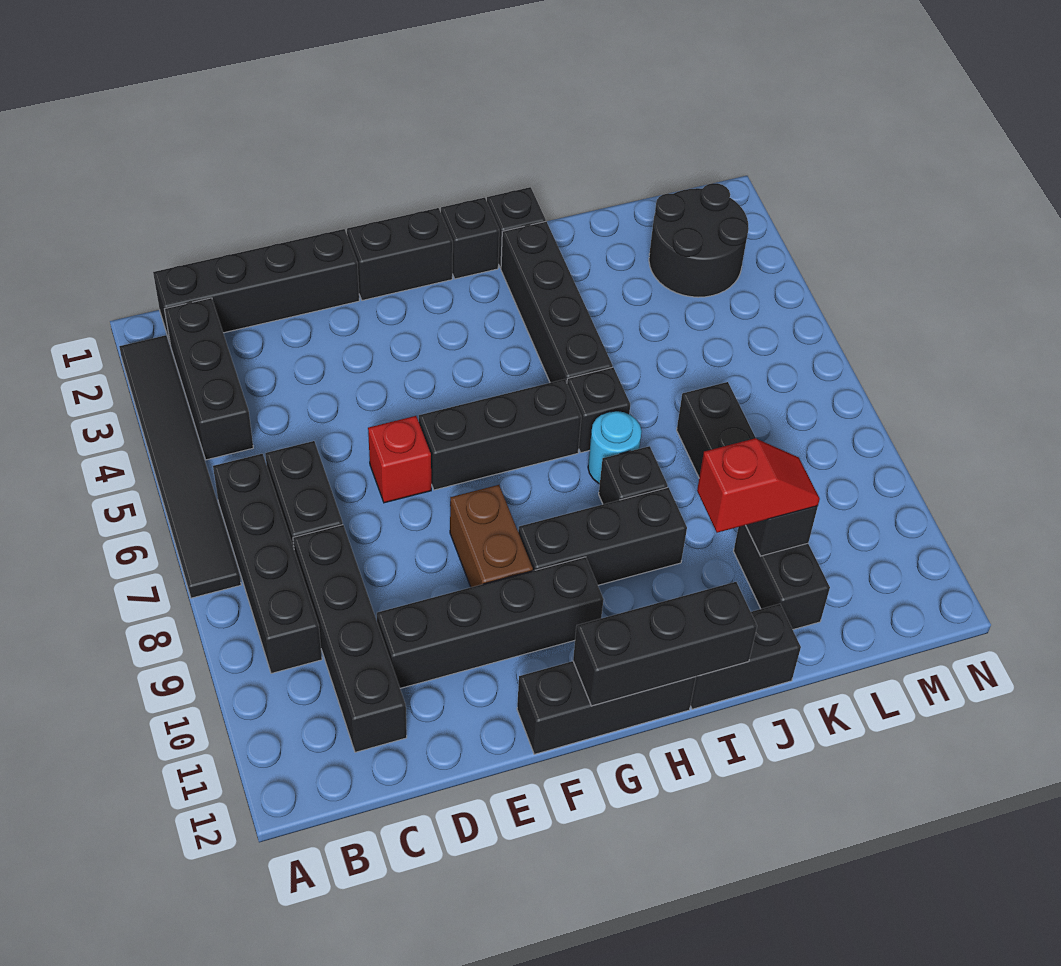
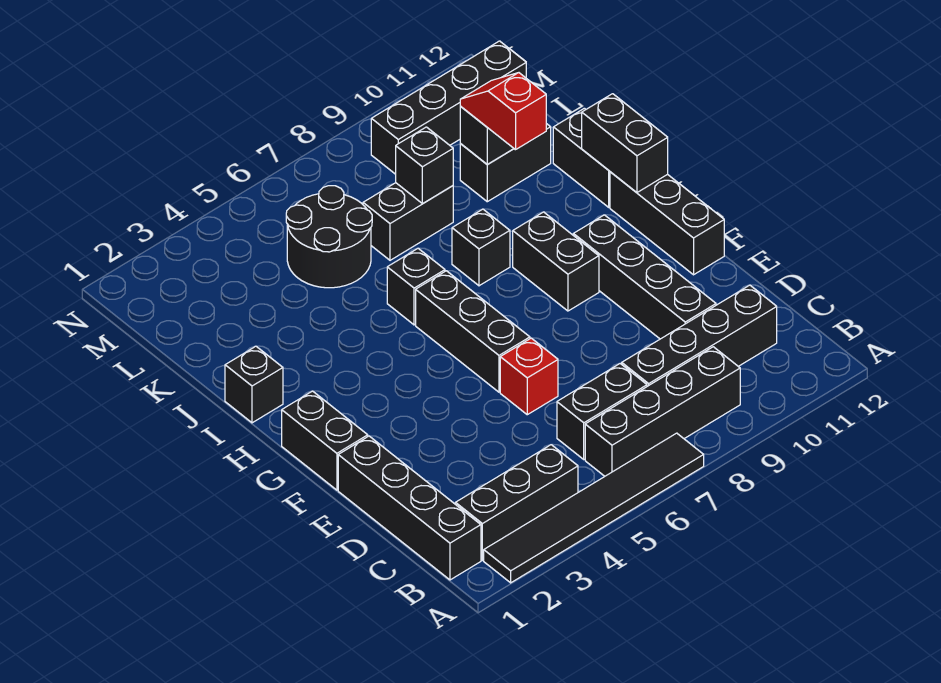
brown brick F8:F9 level 1 -> none
black brick G9:I9 level 1 -> black brick G9:H9 level 1
black brick G12:I12 level 2 -> black brick H12:I12 level 2
black brick H1 level 1 -> black brick K8 level 2
black brick I2:I5 level 1 -> black brick M9:M12 level 1
cyan round brick I7 level 1 -> none
black round brick L2:M3 level 1 -> black round brick K5:L6 level 1

